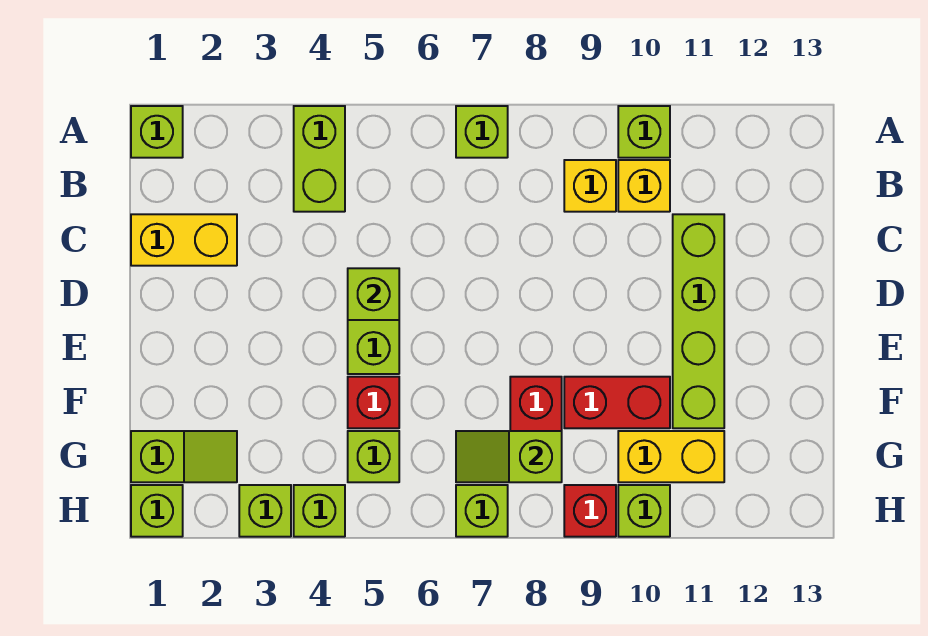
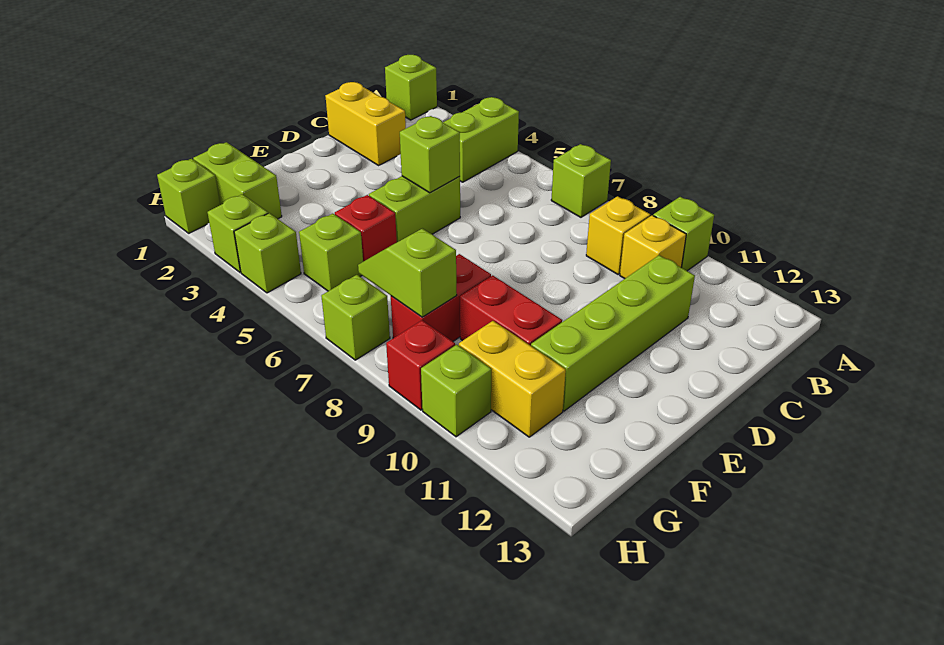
lime slope G1:G2 level 1 top 1 -> lime brick G1:G2 level 1

